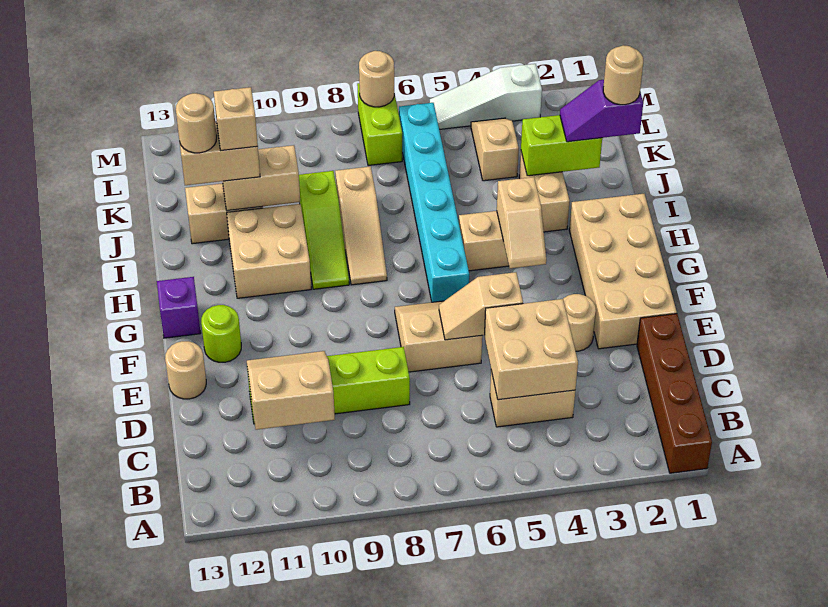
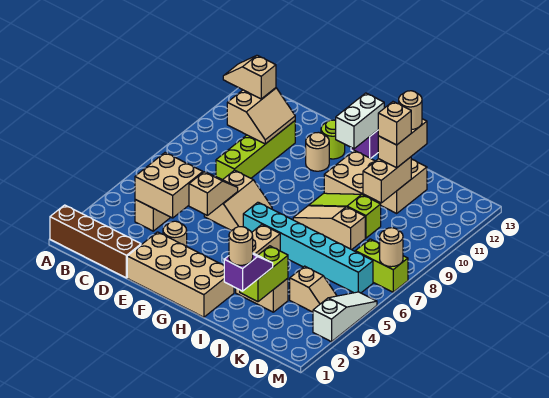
tan round brick E13 level 1 -> tan round brick F11 level 1
tan slope G4:H4 level 2 top H -> tan slope B11:C11 level 3 top C
none -> white brick G12:G13 level 2

